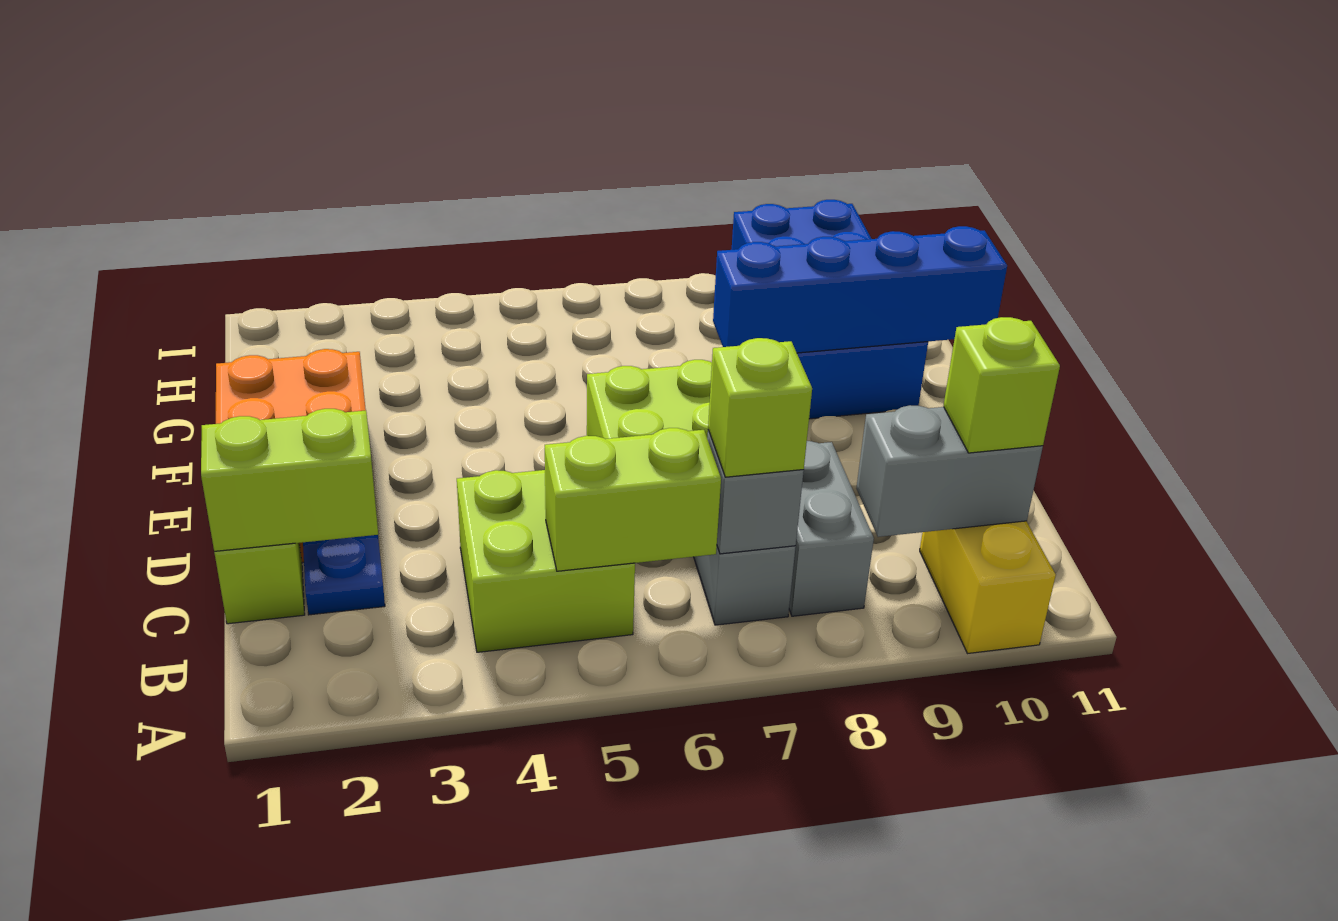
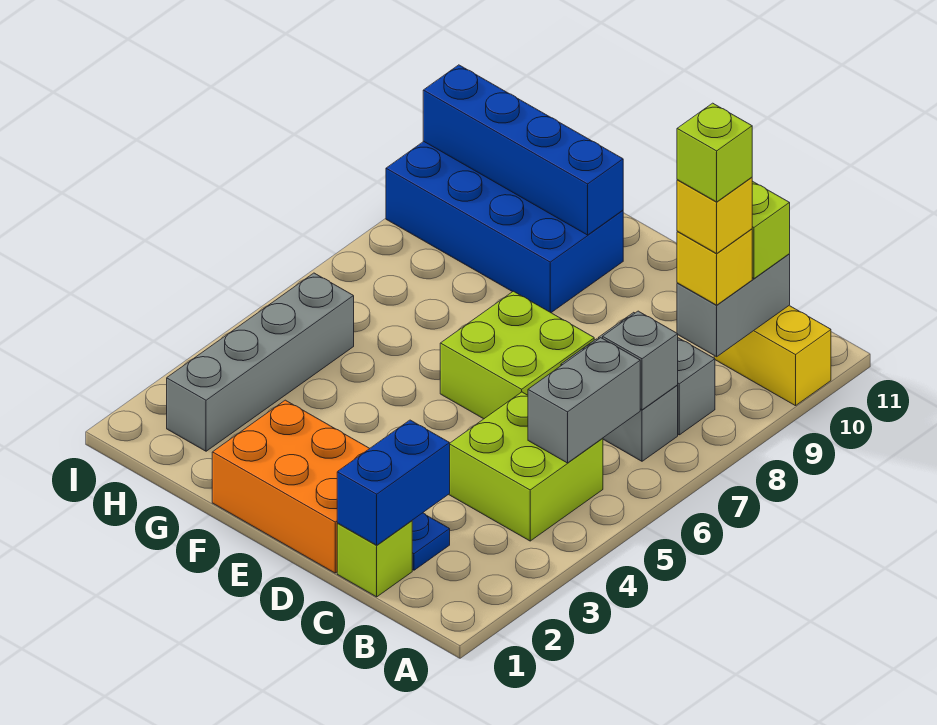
lime brick B5:B6 level 2 -> grey brick B5:B6 level 2
lime brick B7 level 3 -> lime brick B9 level 5
none -> yellow brick B9 level 3
none -> yellow brick B9 level 4
lime brick C1:C2 level 2 -> blue brick C1:C2 level 2
blue brick F8:F11 level 2 -> blue brick F10:I10 level 2
none -> grey brick H2:H5 level 1

